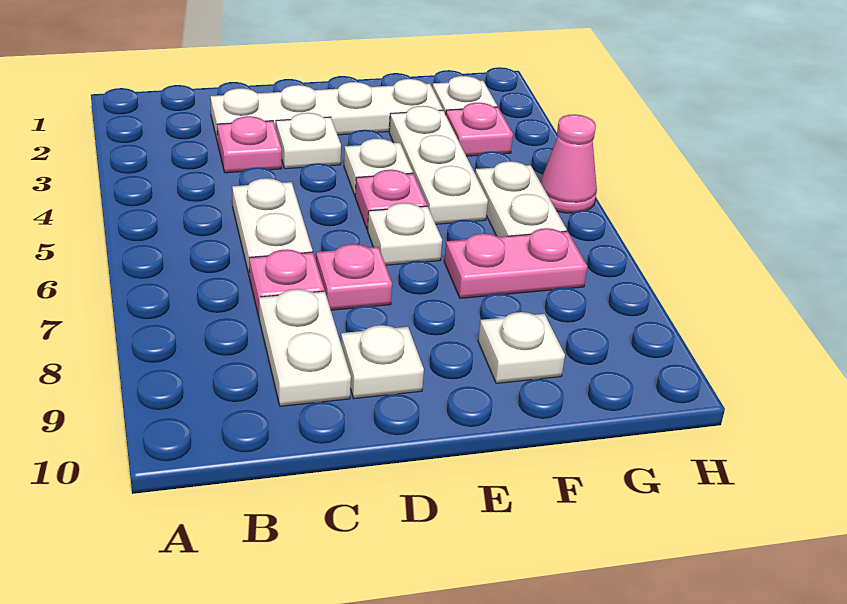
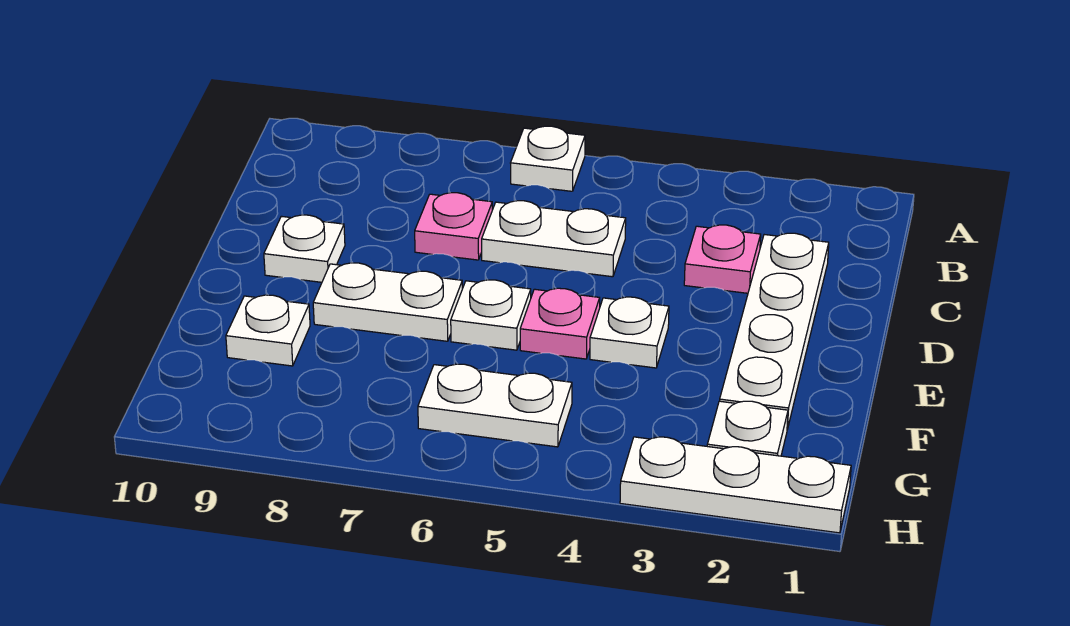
white plate C8:C9 level 1 -> white plate E7:E8 level 1
white plate D3 level 1 -> white plate A6 level 1
pink plate D7 level 1 -> none
white plate F3:F5 level 1 -> white plate H1:H3 level 1
pink plate F7:G7 level 1 -> none
pink plate G3 level 1 -> none
pink cone H5 level 1 -> none

